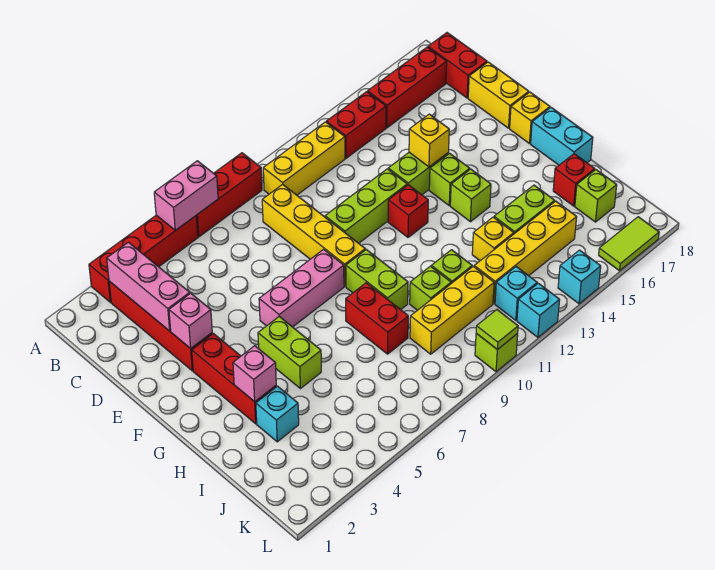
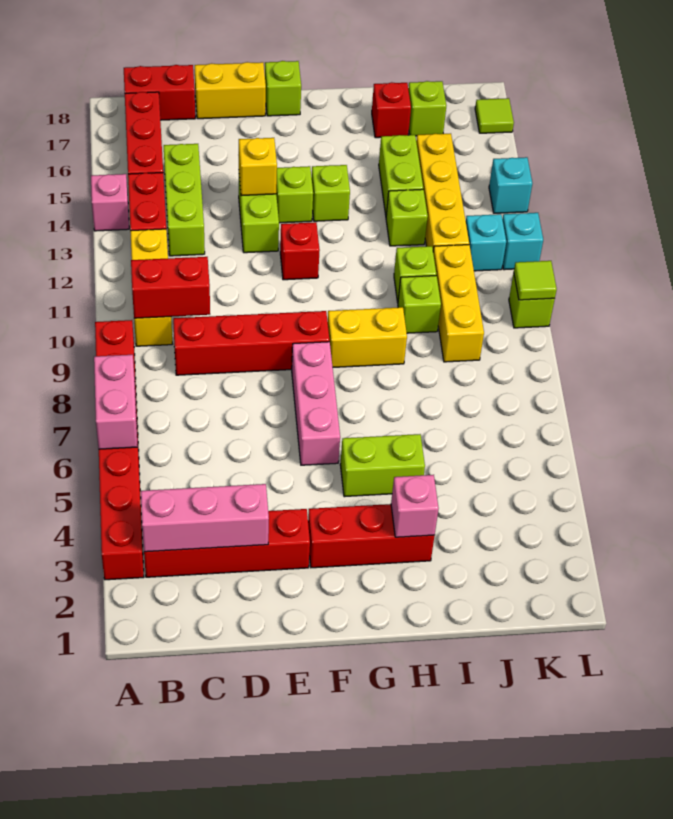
yellow brick C9:F9 level 1 -> red brick C9:F9 level 1
pink brick E3 level 2 -> pink brick A14 level 1
lime brick E10:E12 level 1 -> lime brick C13:C15 level 1
yellow brick F18 level 1 -> lime brick F18 level 1
lime brick G9:H9 level 1 -> yellow brick G9:H9 level 1
cyan brick G18:H18 level 1 -> none
red brick H8:I8 level 1 -> red brick B10:C10 level 2
cyan brick I3 level 1 -> none
yellow brick I13 level 1 -> lime brick I13 level 1
lime tile L16:L17 level 1 -> lime tile L17 level 1

